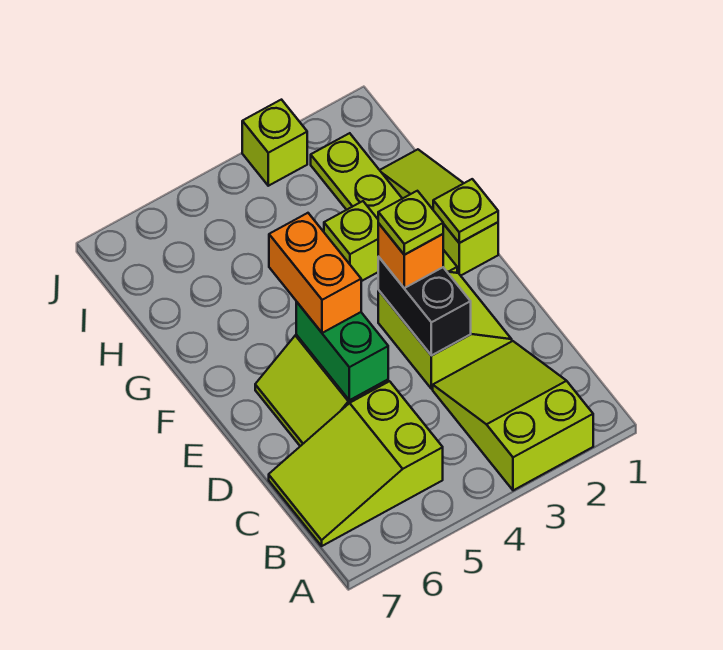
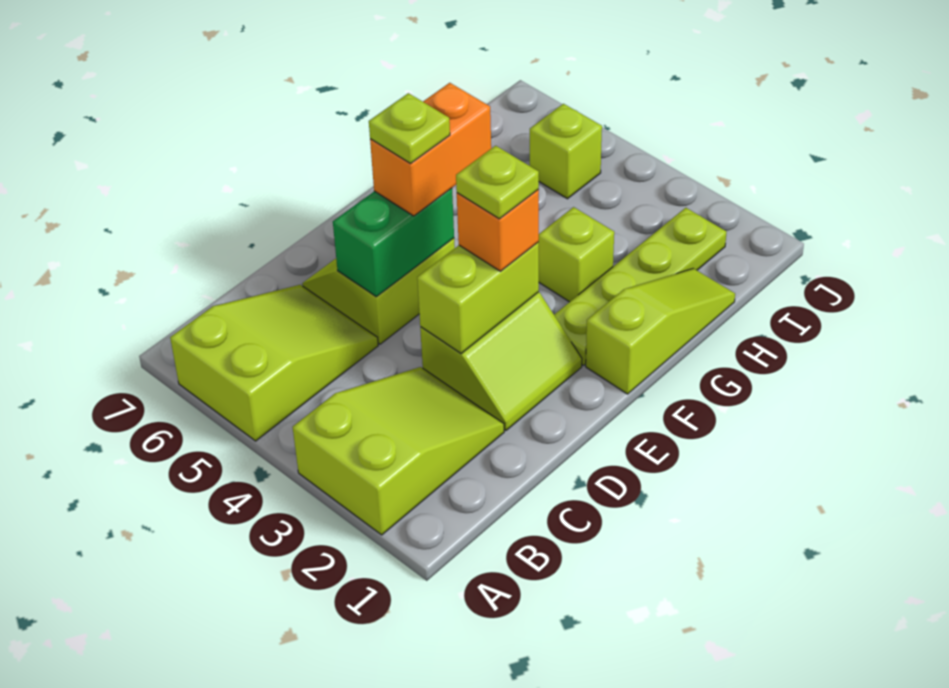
lime slope B5:C7 level 1 top 5 -> lime slope A5:C6 level 1 top A
black brick D3:E3 level 2 -> lime brick D3:E3 level 2
lime plate F1 level 2 -> lime plate E5 level 4
lime brick J3 level 1 -> lime brick I5 level 1

